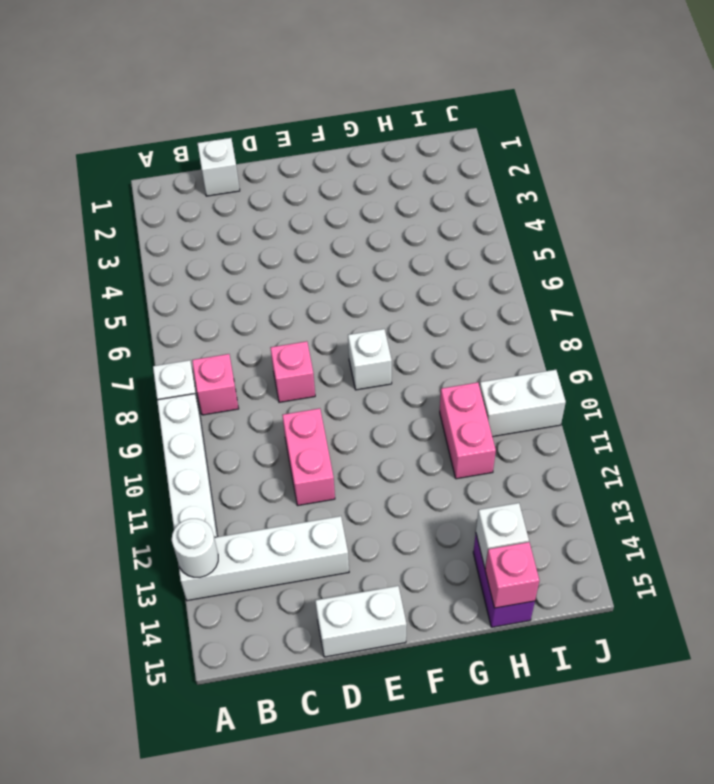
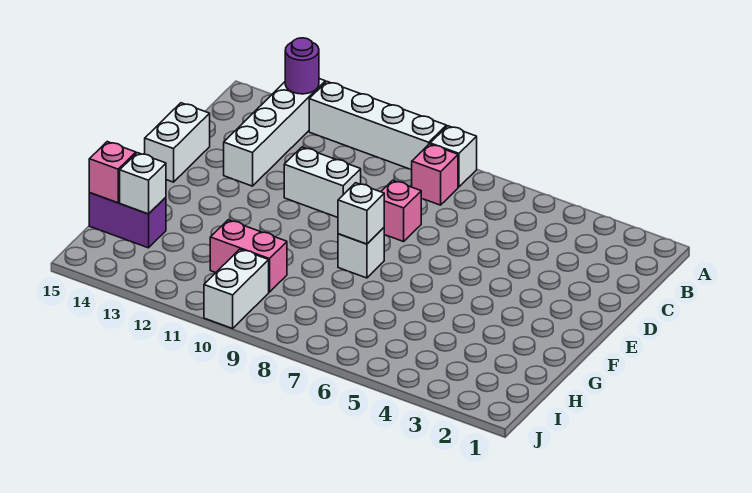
white round brick A13 level 2 -> purple round brick A13 level 2
white brick C1 level 1 -> white brick F8 level 2
pink brick D10:D11 level 1 -> white brick D10:D11 level 1

